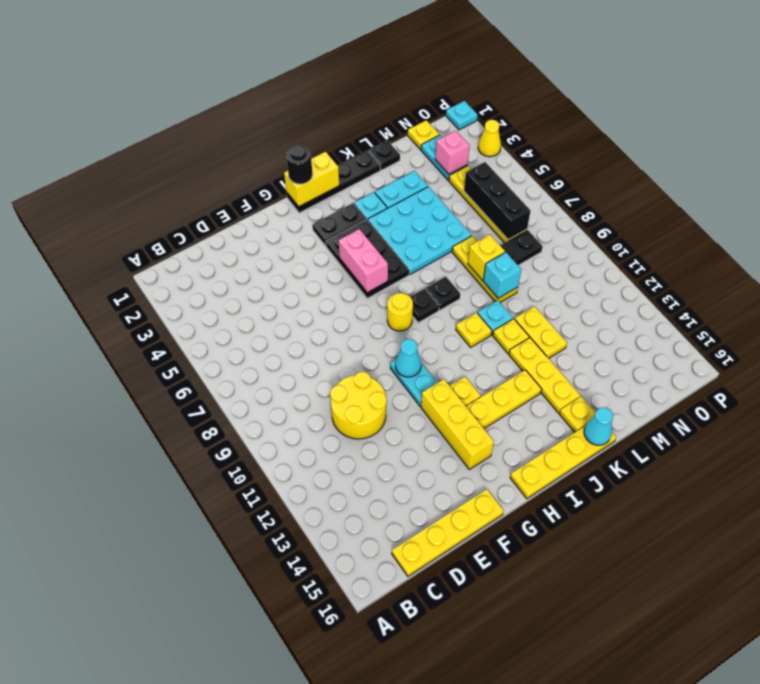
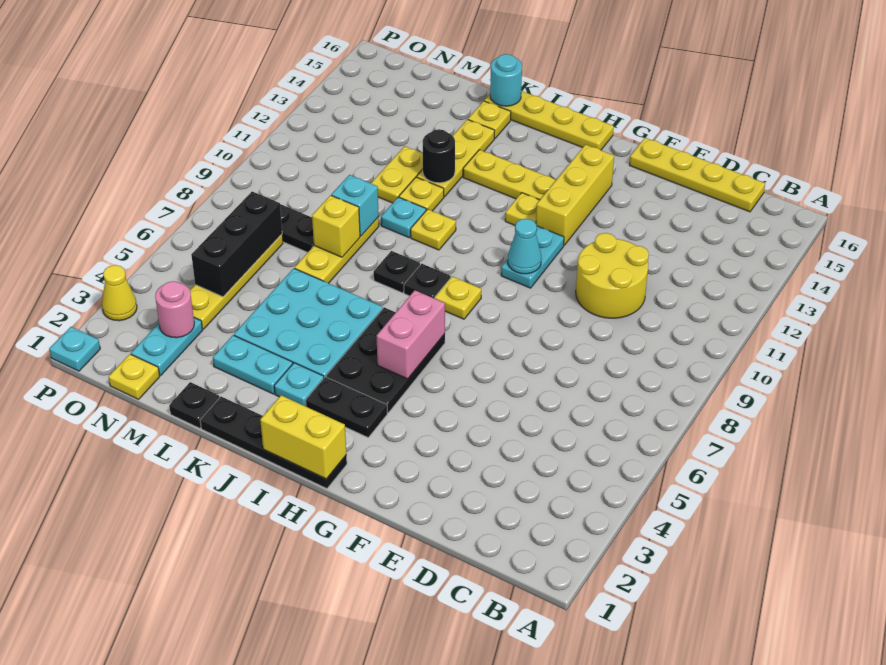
black round brick H1 level 3 -> black round brick K12 level 2
yellow round brick H8 level 1 -> yellow plate H8 level 1
cyan cone K16 level 2 -> cyan round brick K16 level 2
pink brick N3 level 2 -> pink round brick N3 level 2

